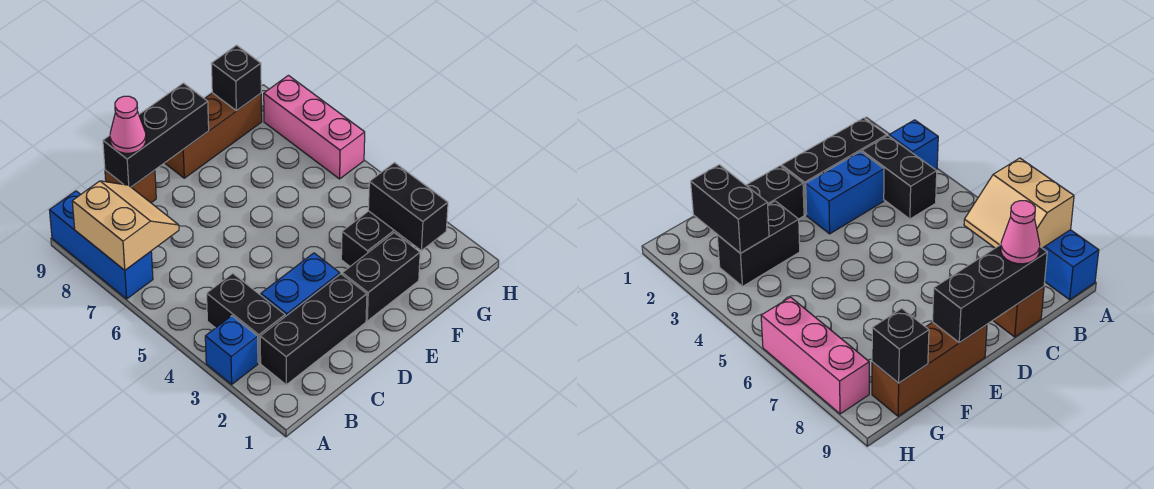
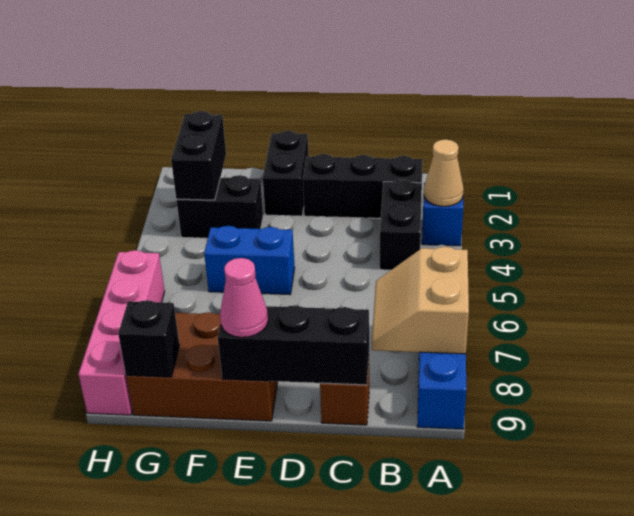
none -> tan cone A3 level 2
blue brick C3:D3 level 1 -> blue brick E5:F5 level 1
pink cone C9 level 3 -> pink cone E9 level 3
black brick E2:F2 level 1 -> black brick E1:E2 level 1
brown brick E9:G9 level 1 -> brown brick E8:G9 level 1
pink brick H6:H8 level 1 -> pink brick H6:H9 level 1

